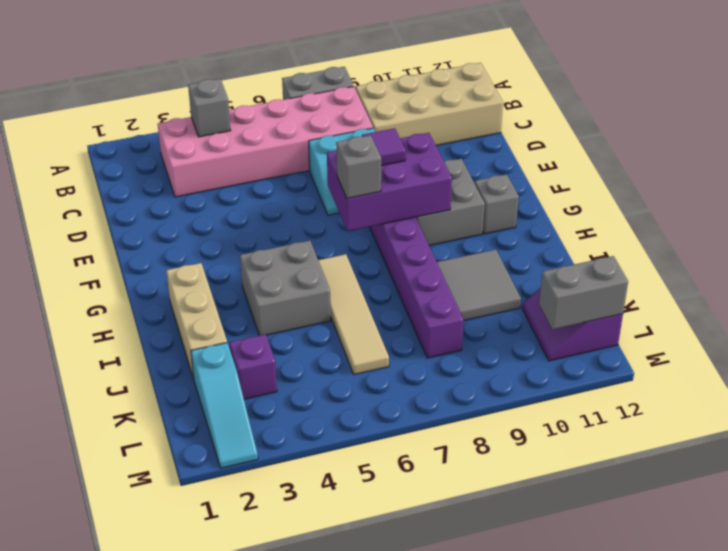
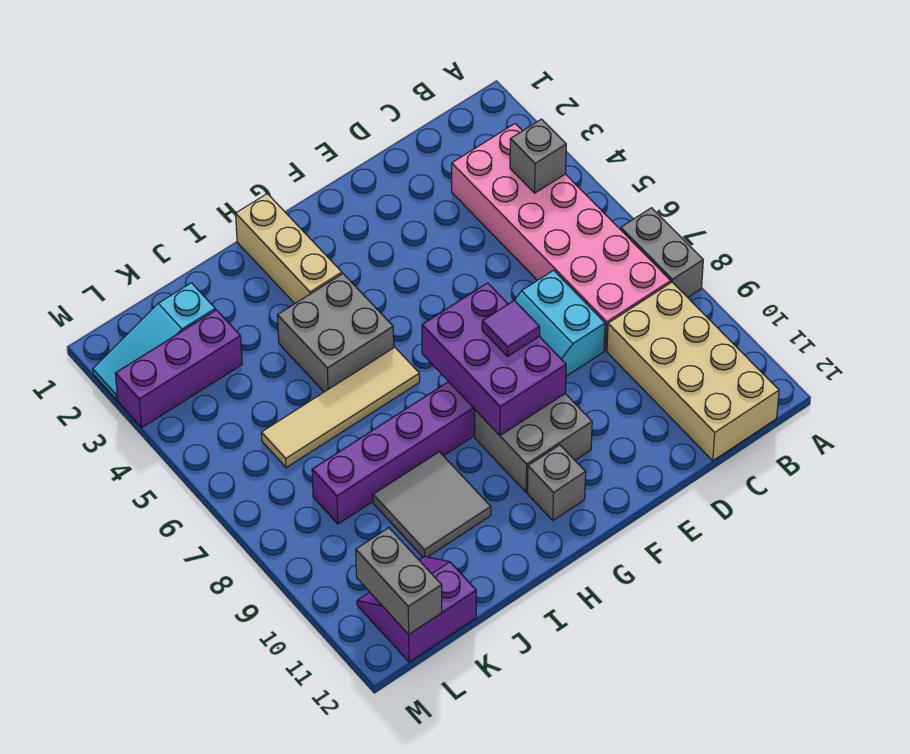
grey brick G7 level 3 -> none
tan brick H2:J2 level 1 -> tan brick H1:H3 level 1
purple brick K3 level 1 -> purple brick K3:M3 level 1

